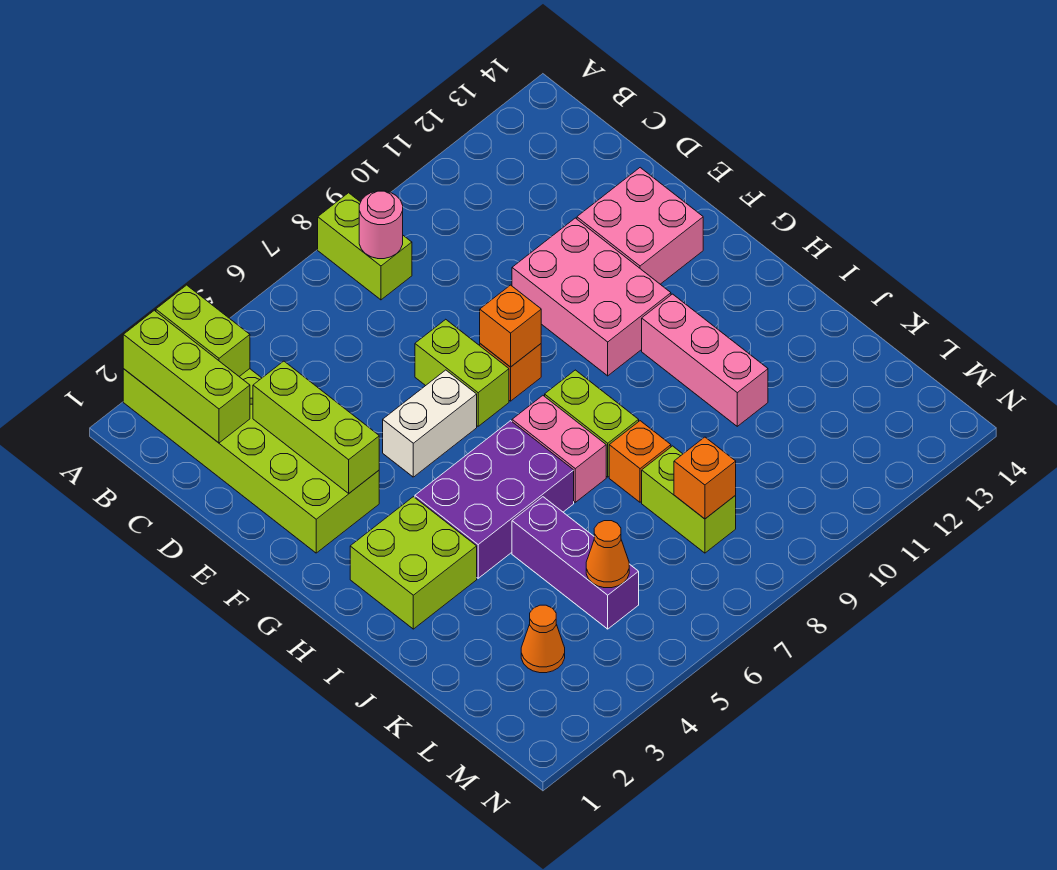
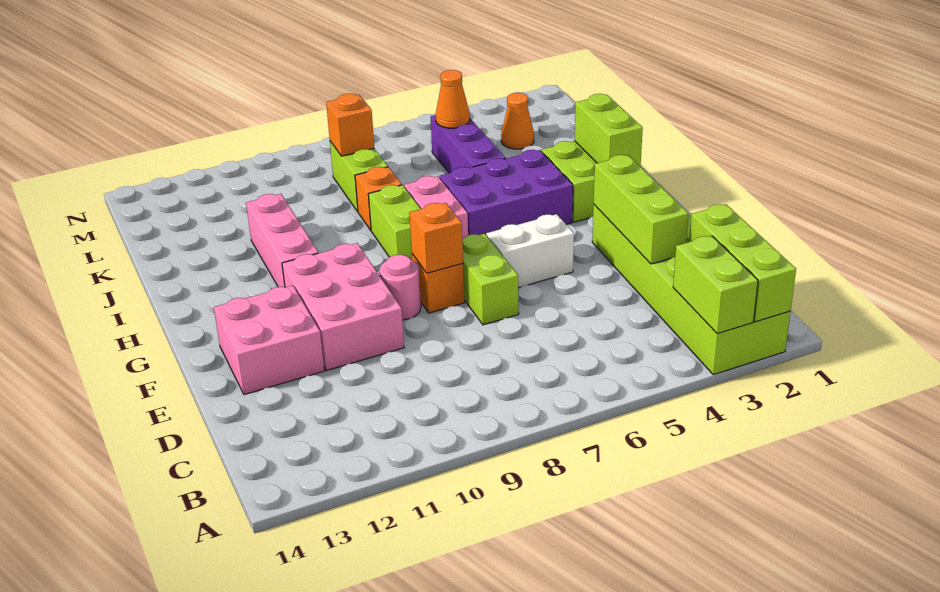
lime brick A8:B8 level 1 -> lime brick H2:I2 level 2
pink round brick B8 level 2 -> pink round brick F9 level 1

